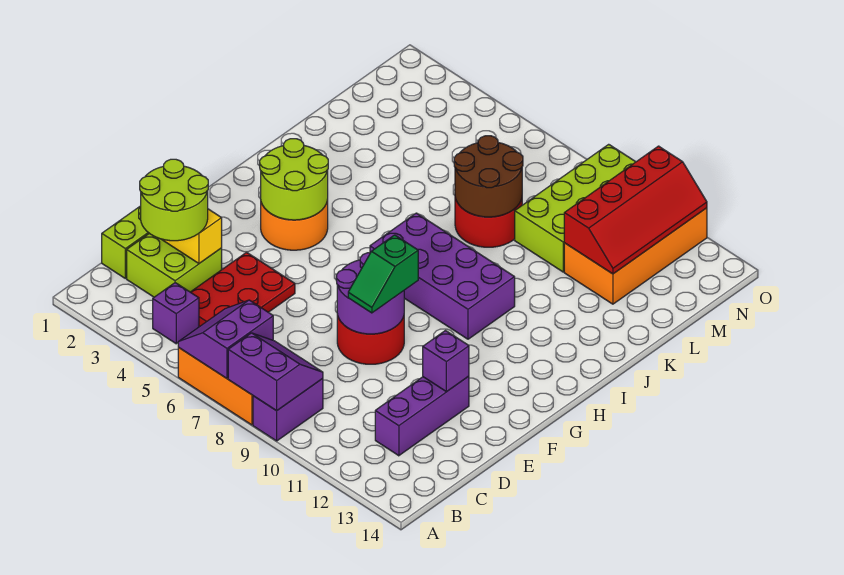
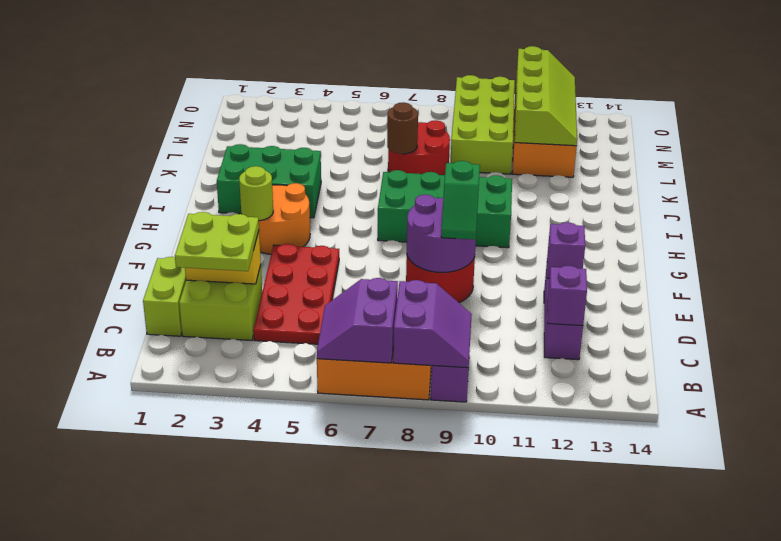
purple slope A8:B9 level 2 top A -> purple slope A8:B9 level 2 top 8
purple brick B4 level 1 -> purple brick C12 level 2
lime round brick C2:D3 level 3 -> lime plate C2:D3 level 3
red plate C4:E5 level 1 -> red plate C4:F5 level 1
lime round brick G3:H4 level 2 -> lime round brick G3 level 2
purple brick H7:I10 level 1 -> green brick H7:I10 level 1
none -> green brick I2:J4 level 1
brown round brick K7:L8 level 2 -> brown round brick K7 level 2
red slope L11:O12 level 2 top 11 -> lime slope L11:O12 level 2 top 11

